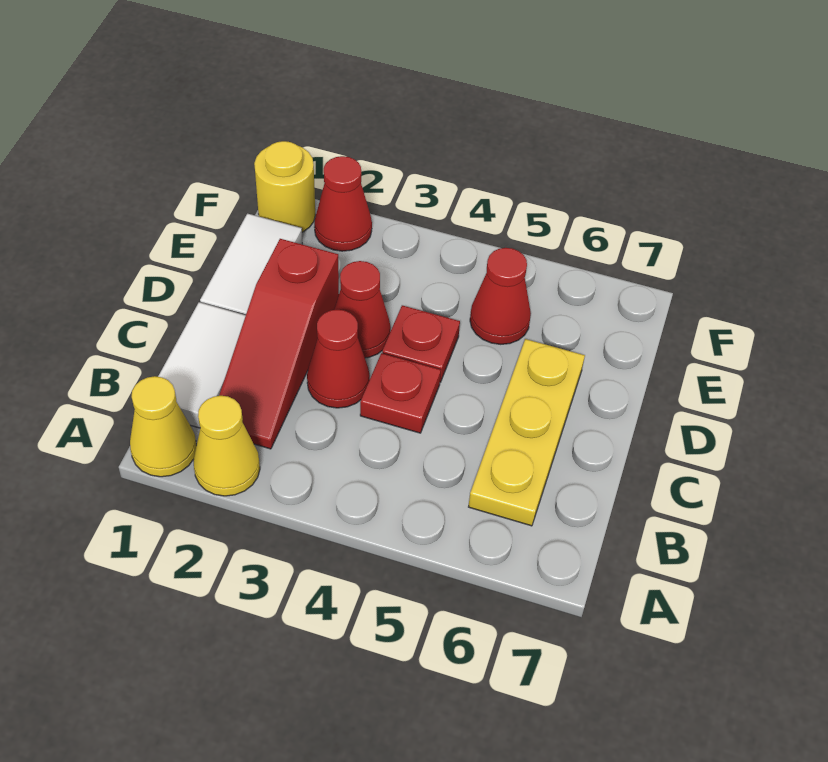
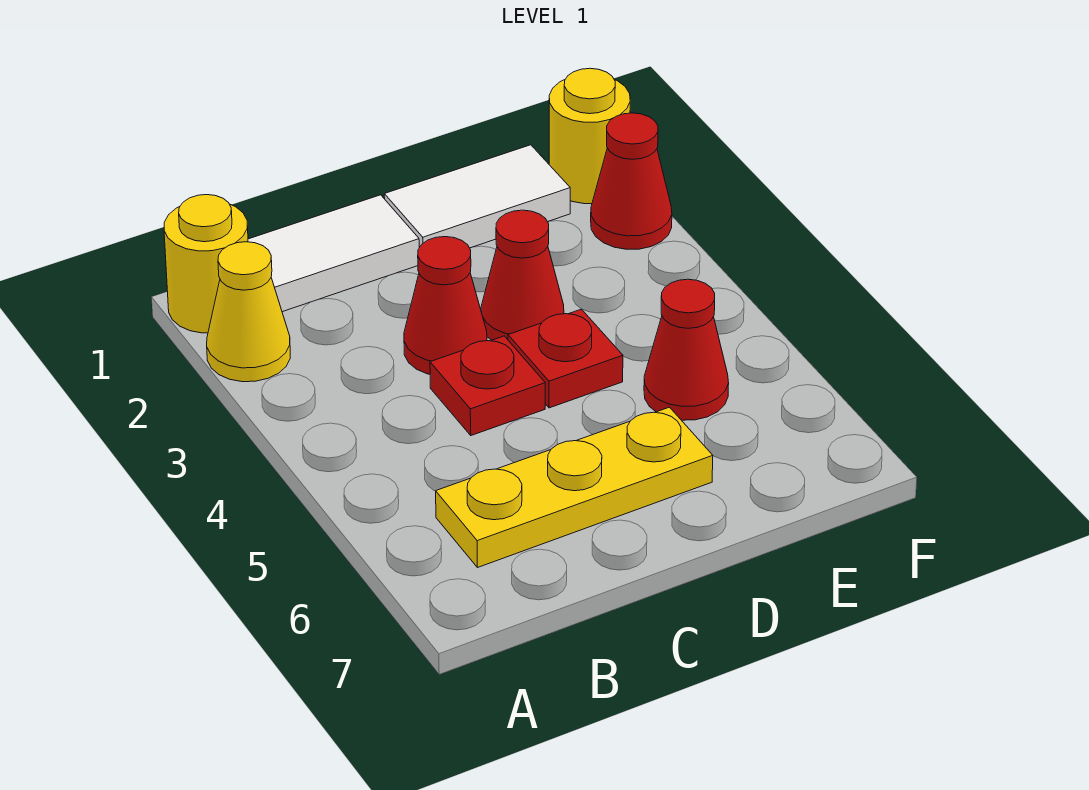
yellow cone A1 level 1 -> yellow round brick A1 level 1
red slope B2:D2 level 1 top D -> none

